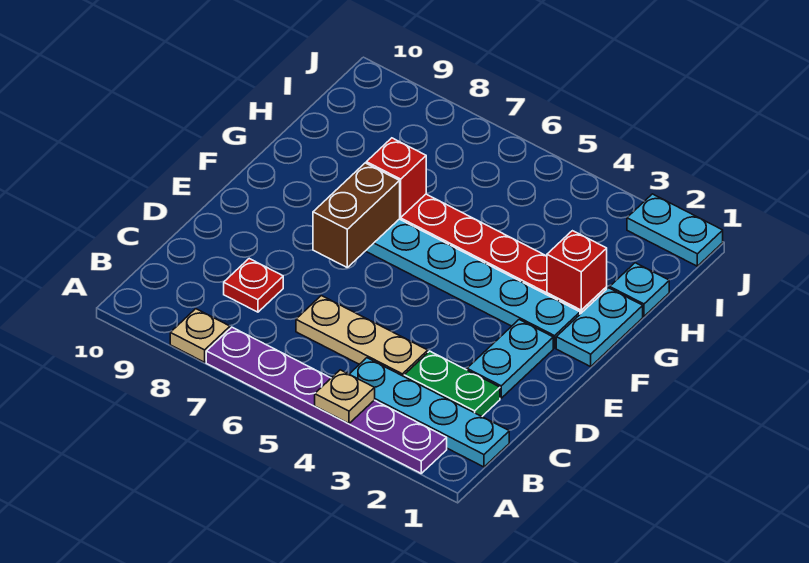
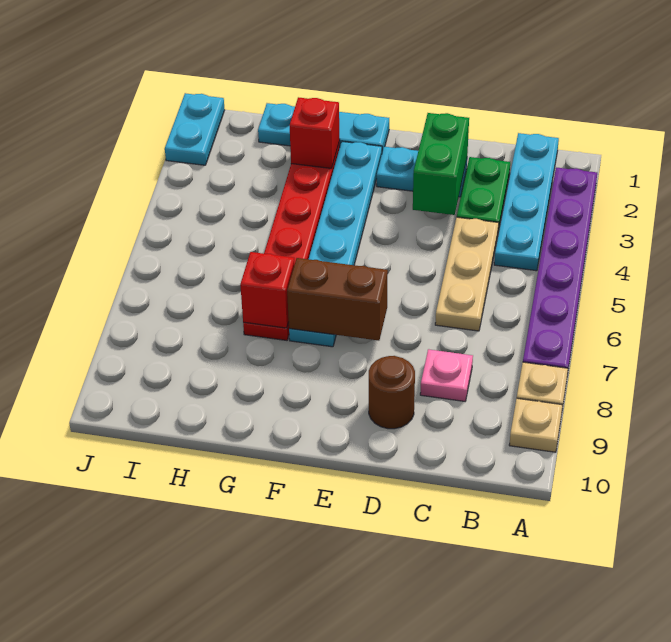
tan plate A4 level 2 -> tan plate A9 level 1
red plate C8 level 1 -> pink plate C8 level 1
none -> green brick D2:D3 level 2
none -> brown round brick D9 level 1

